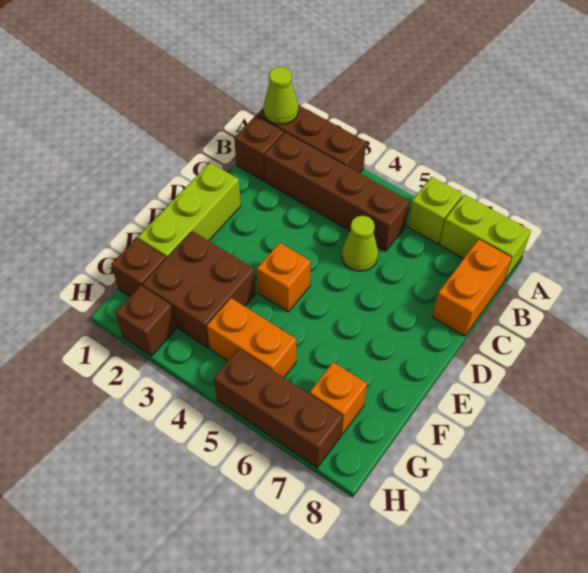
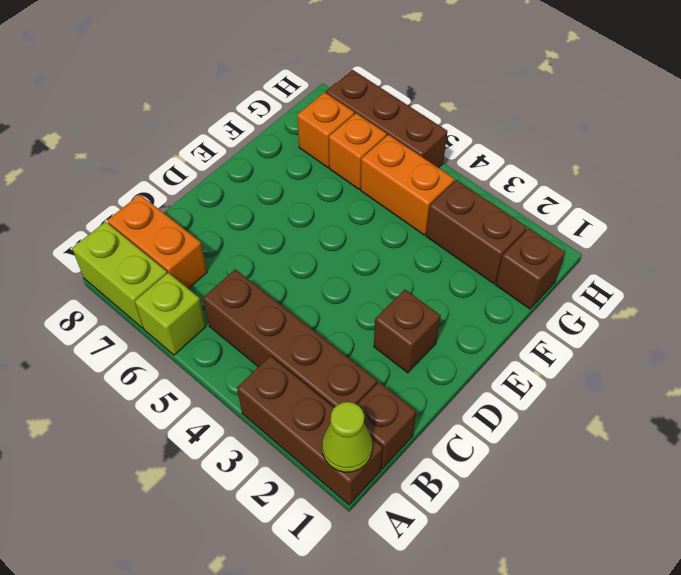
orange brick B8:C8 level 1 -> orange brick B7:B8 level 1
lime cone C5 level 1 -> none
lime brick D1:F1 level 1 -> none
orange brick E4 level 1 -> orange brick G6 level 1
brown brick F2:G3 level 1 -> brown brick G2:G3 level 1
brown brick H2 level 1 -> brown brick D2 level 1

